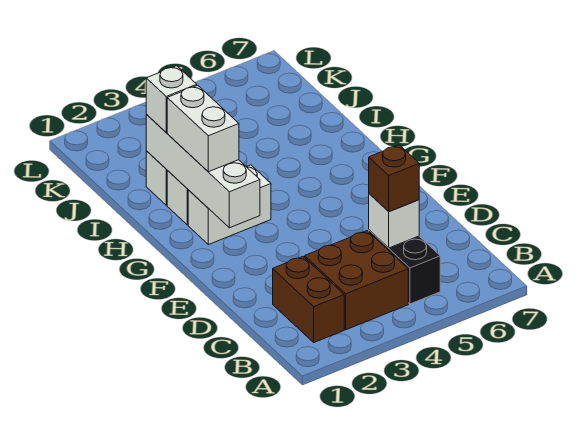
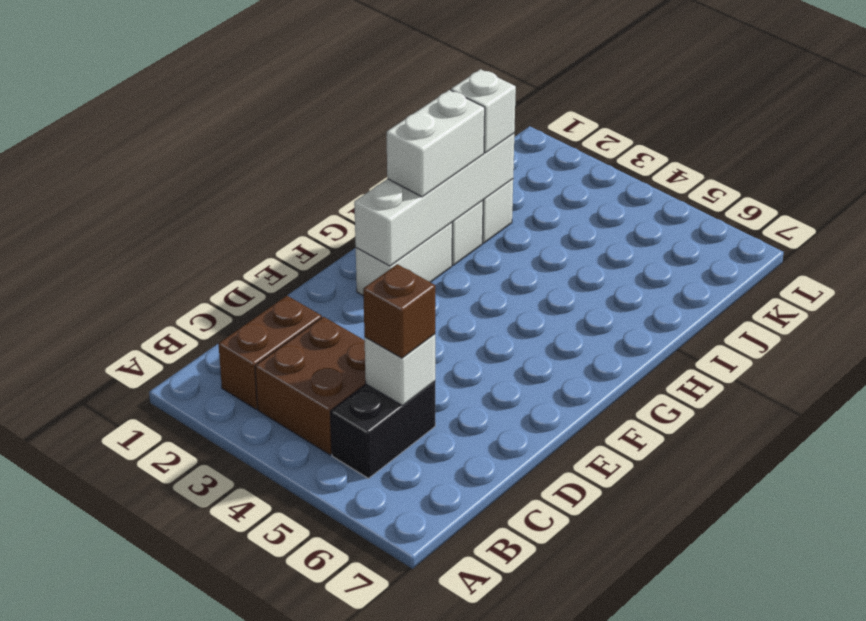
white brick G2:G3 level 1 -> white brick F2:G2 level 1

